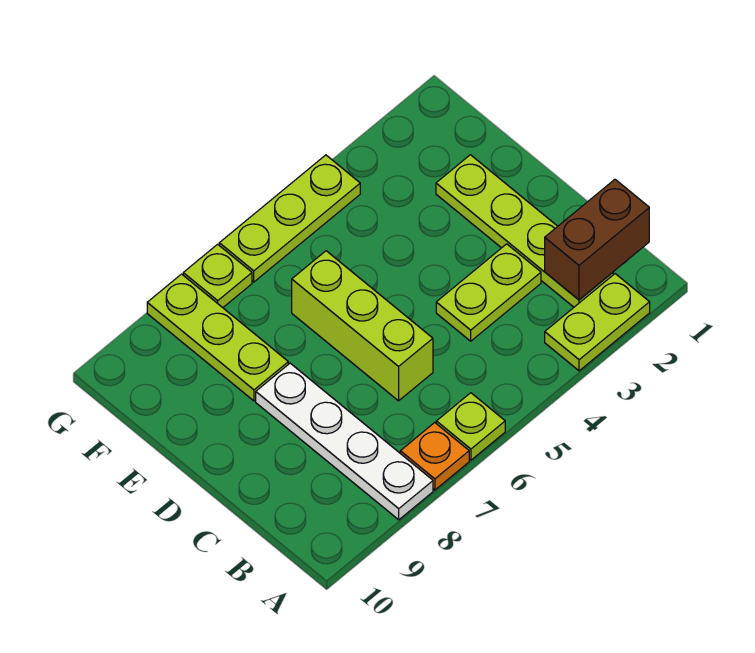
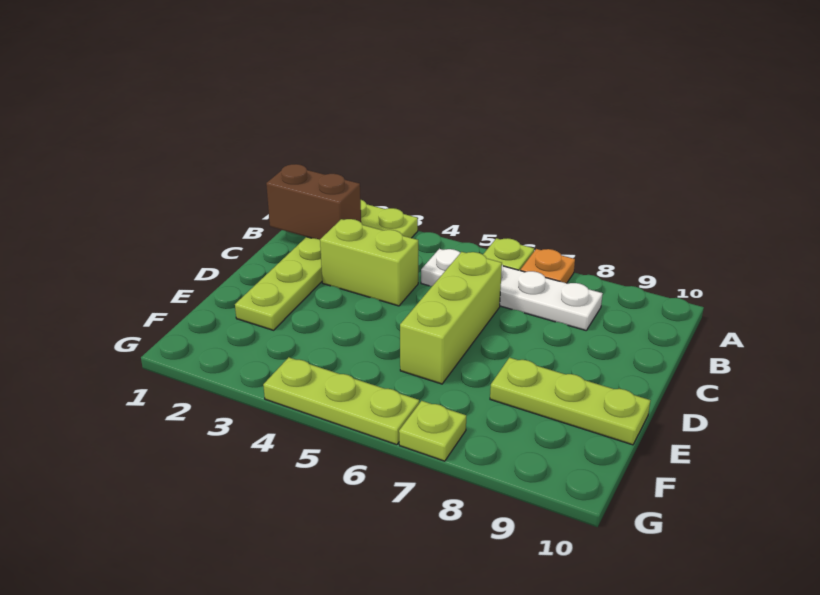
white plate A8:D8 level 1 -> white plate B5:B8 level 1
lime plate C3:C4 level 1 -> lime brick C3:C4 level 1
lime plate E8:G8 level 1 -> lime plate E8:E10 level 1

